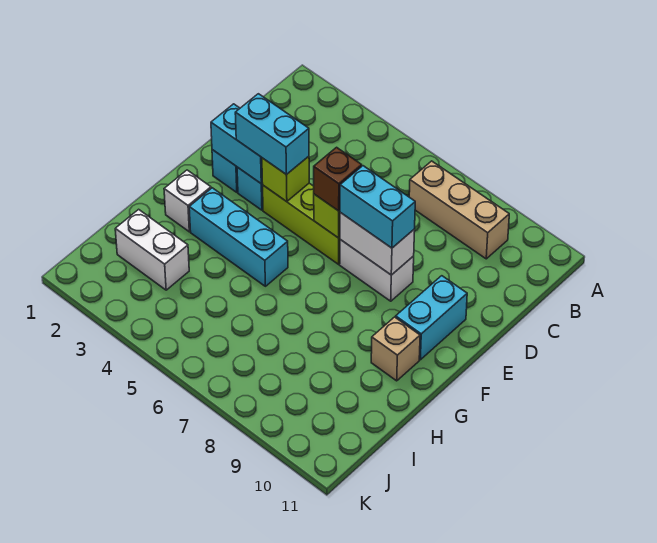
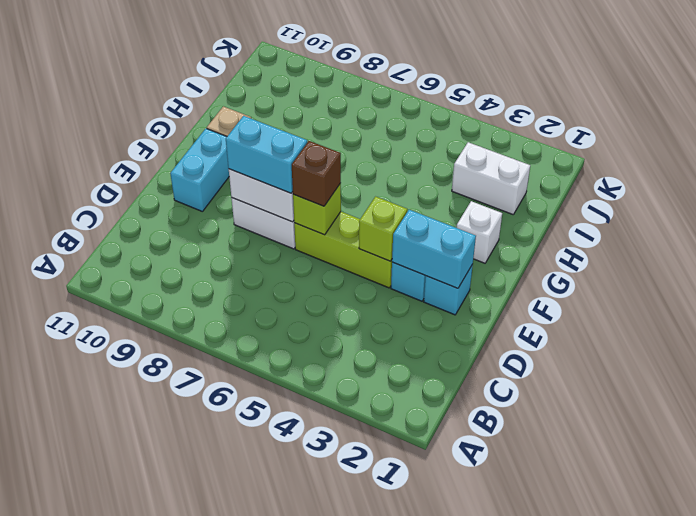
tan brick B7:B9 level 1 -> none
cyan brick E3:E4 level 3 -> none
cyan brick G3:G5 level 1 -> none

